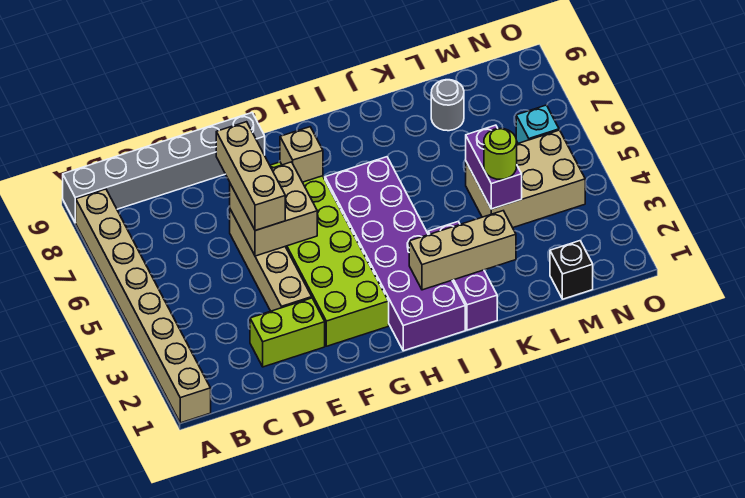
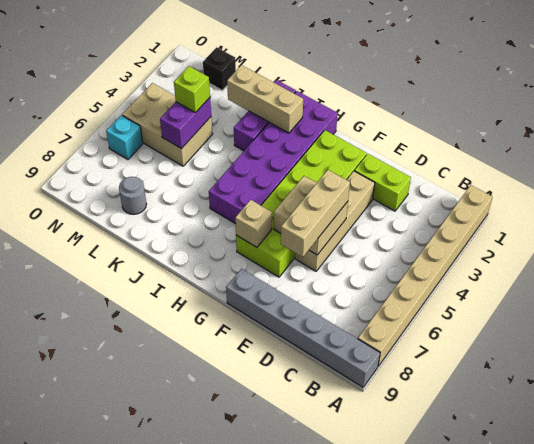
lime round brick L4 level 3 -> lime brick L4 level 3

